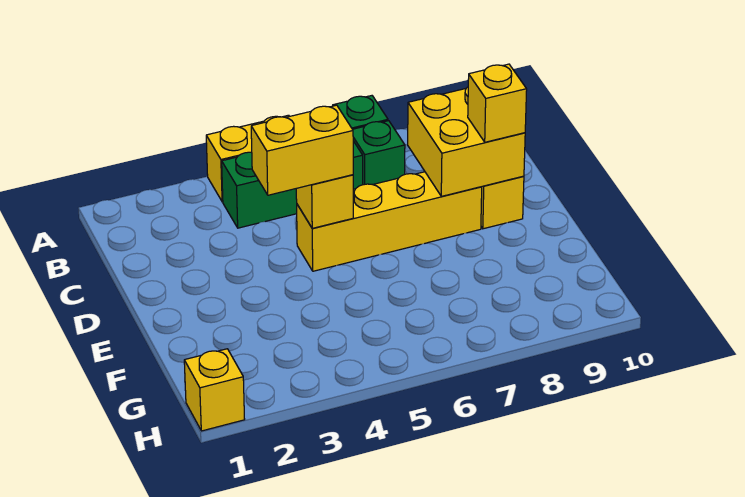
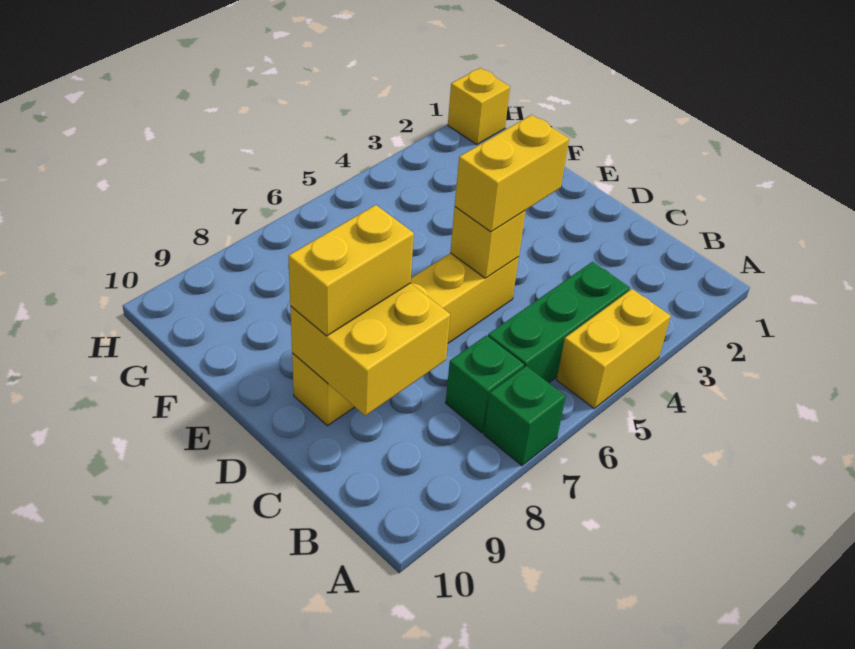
yellow brick D9 level 3 -> yellow brick D8:D9 level 3

